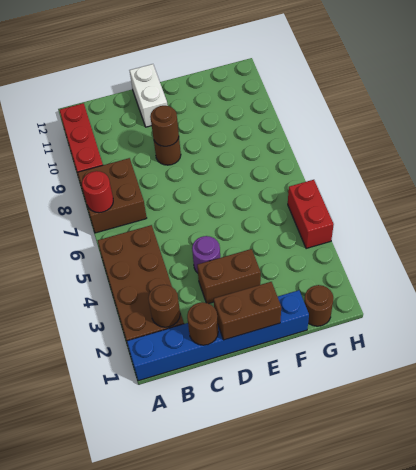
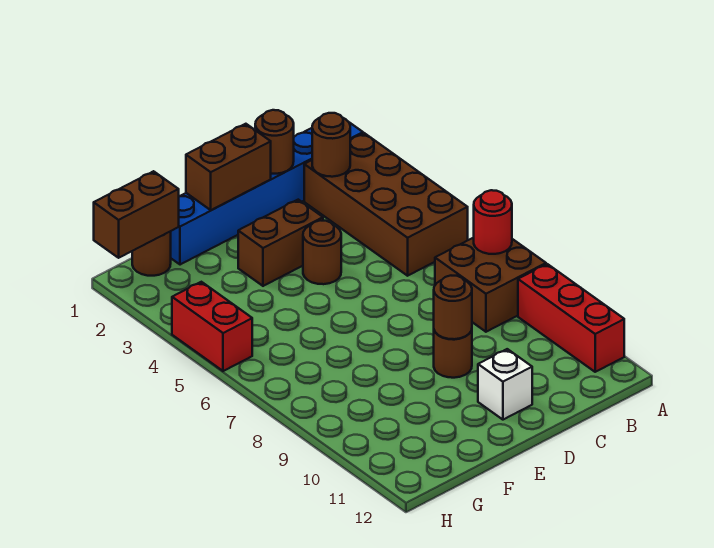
purple round brick D4 level 1 -> brown round brick D4 level 1
white brick D11:D12 level 1 -> white brick D11 level 1
none -> brown brick G1:H1 level 2

